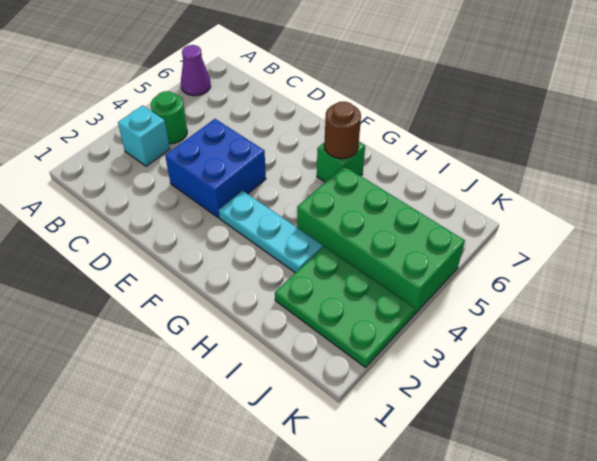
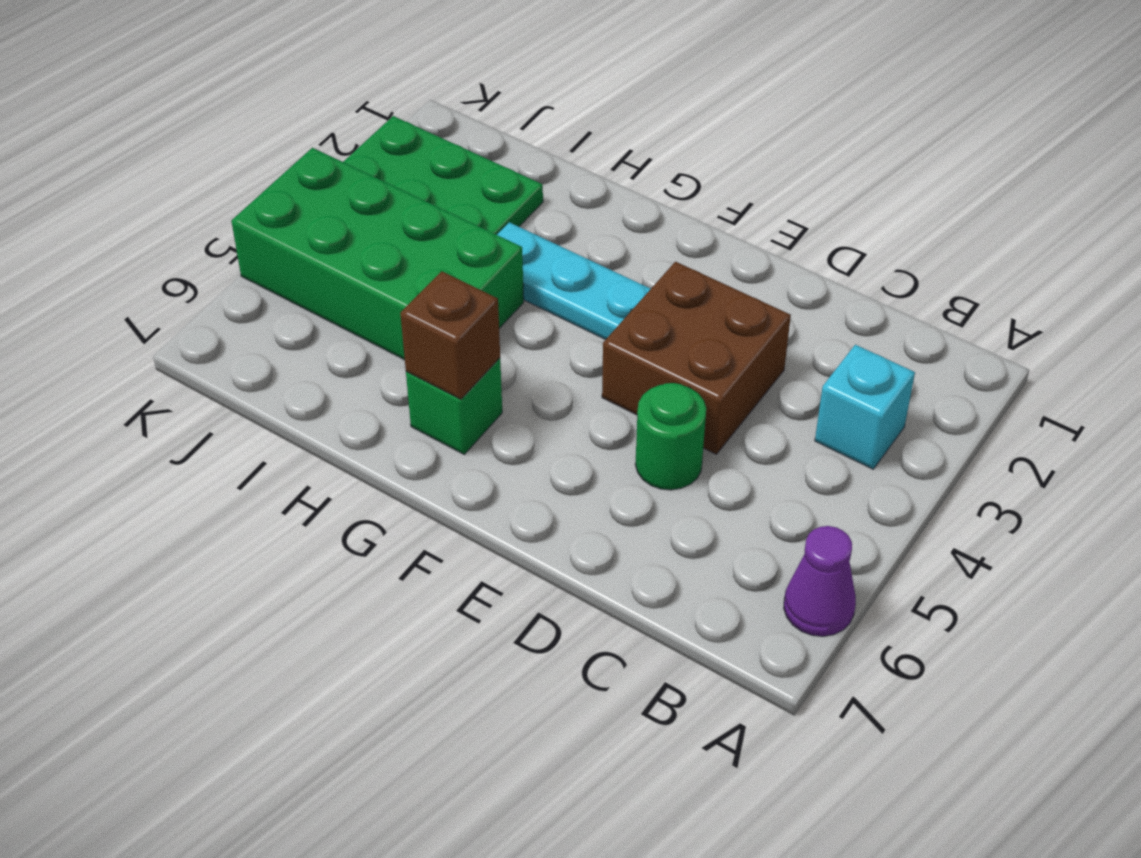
green round brick B4 level 1 -> green round brick D5 level 1
blue brick D3:E4 level 1 -> brown brick D3:E4 level 1
brown round brick G6 level 2 -> brown brick G6 level 2

